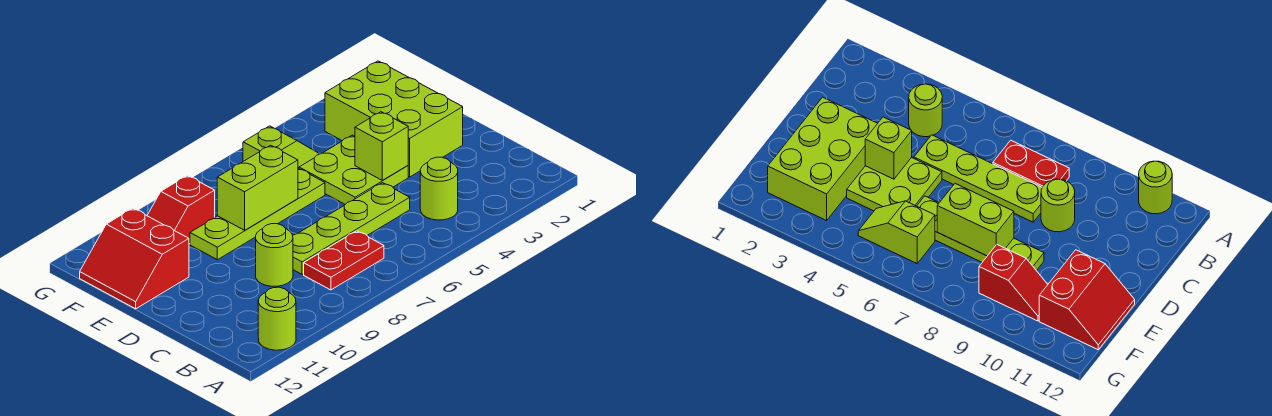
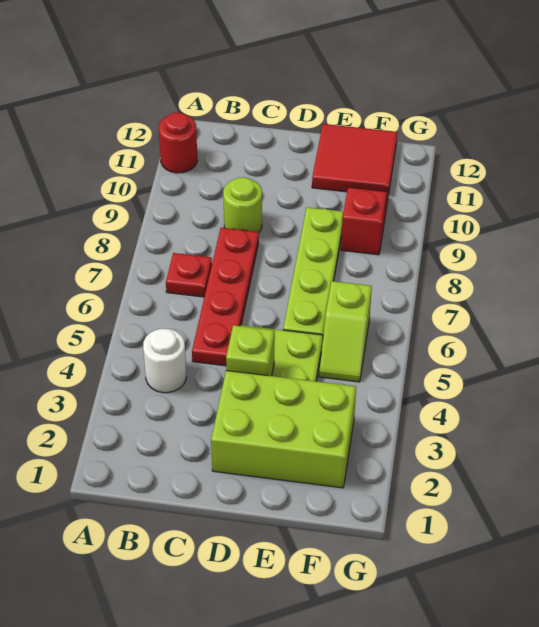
lime round brick A11 level 1 -> red round brick A11 level 1
lime round brick B4 level 1 -> white round brick B4 level 1
red plate B7:B8 level 1 -> red plate B7 level 1
lime plate C5:C8 level 1 -> red plate C5:C8 level 1
lime brick E7:E8 level 2 -> none
red slope E11:F12 level 1 top 11 -> red tile E11:F12 level 1

